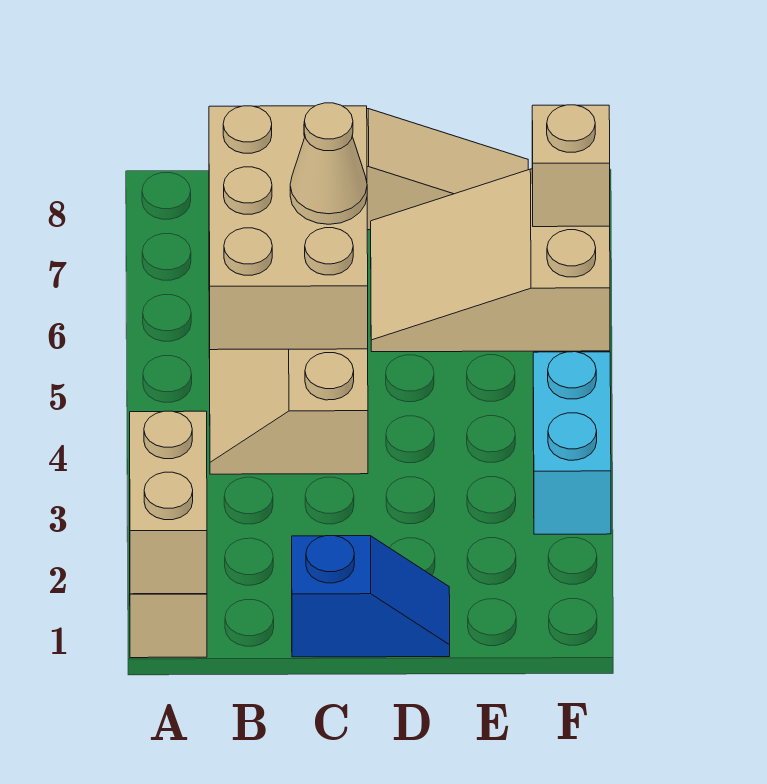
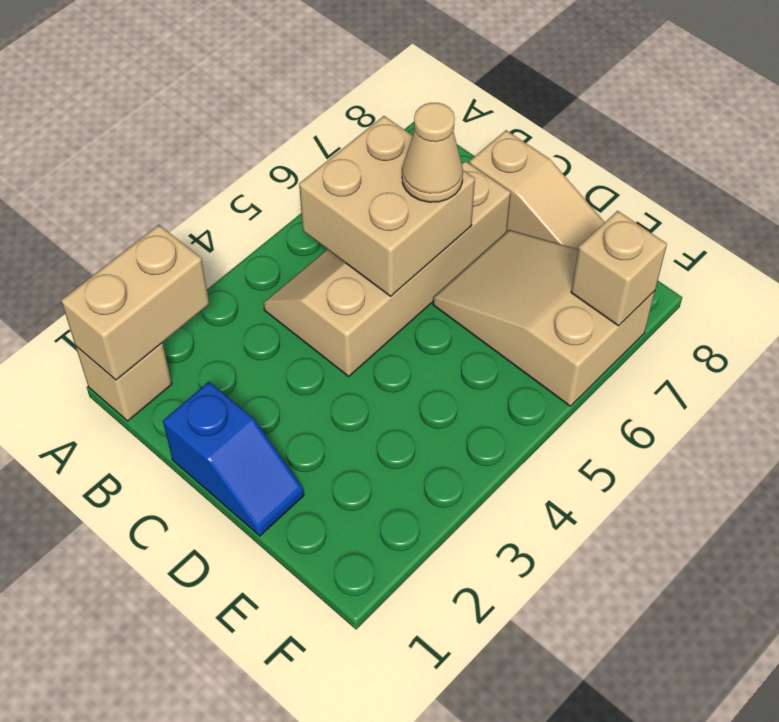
tan brick B5:C7 level 2 -> tan brick B5:C6 level 2
cyan brick F3:F4 level 1 -> none

